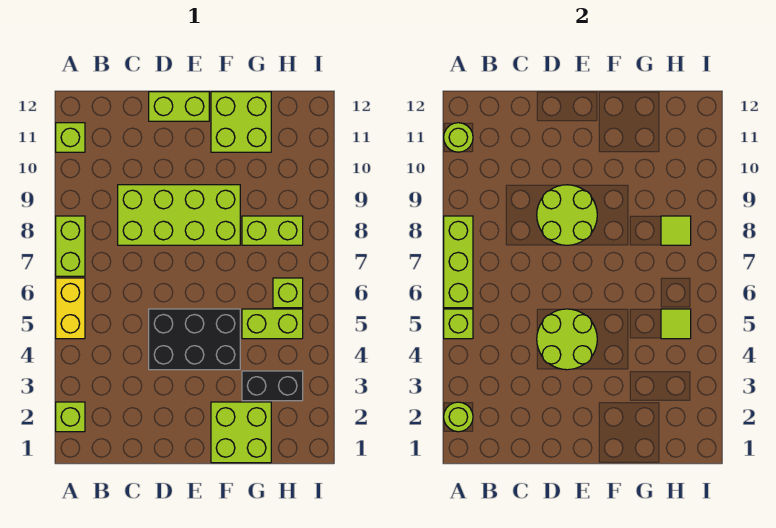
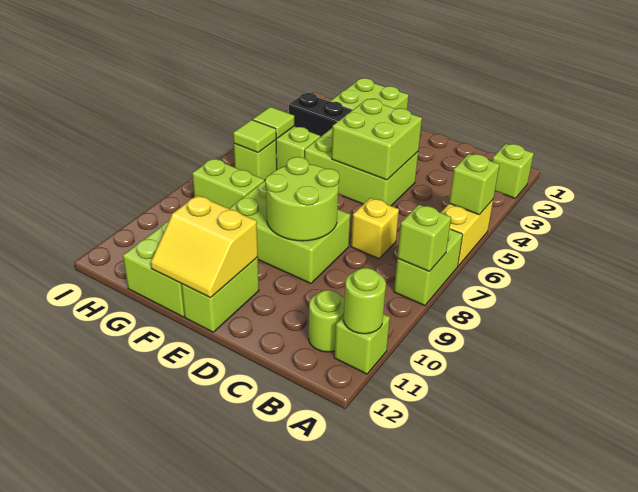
lime round brick A2 level 2 -> lime round brick B11 level 1
lime brick A6:A8 level 2 -> lime brick A8 level 2
none -> yellow brick C7 level 1
lime brick C8:F9 level 1 -> lime brick D8:F9 level 1
black brick D4:F5 level 1 -> lime brick D4:F5 level 1
lime round brick D4:E5 level 2 -> lime brick D4:E5 level 2
lime brick D12:E12 level 1 -> lime brick E11:E12 level 1
none -> yellow slope E11:F12 level 2 top 11
lime tile H8 level 2 -> lime tile H6 level 2

